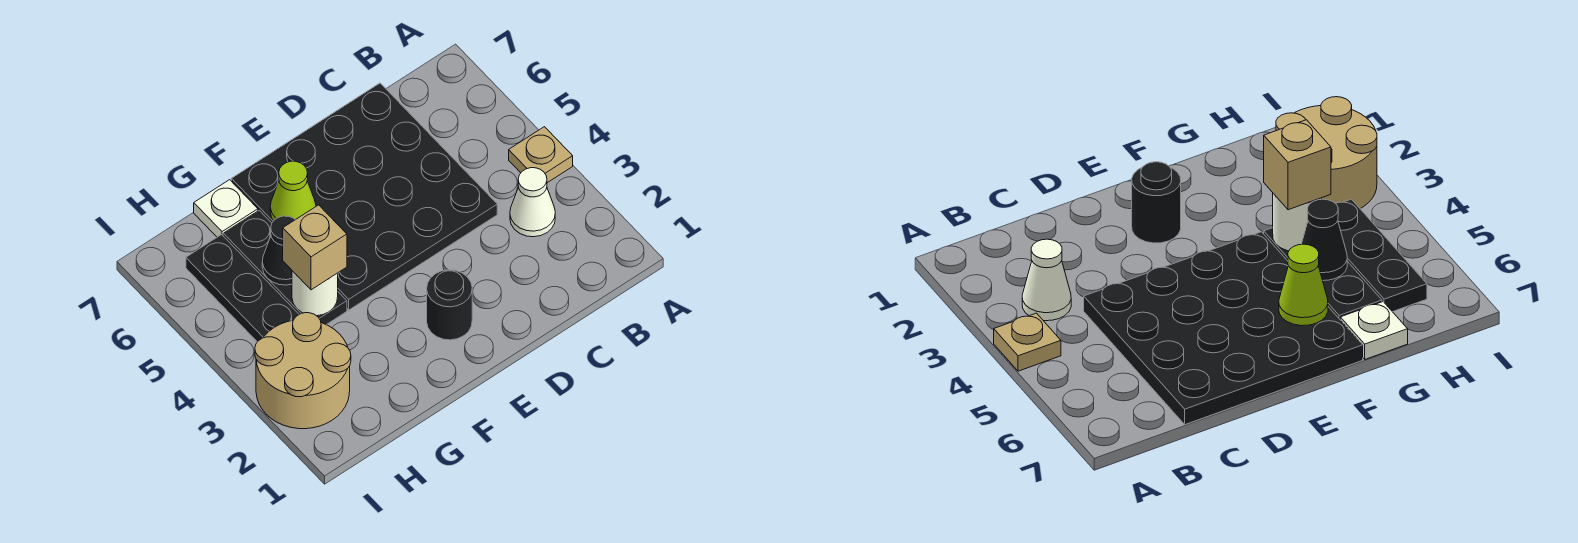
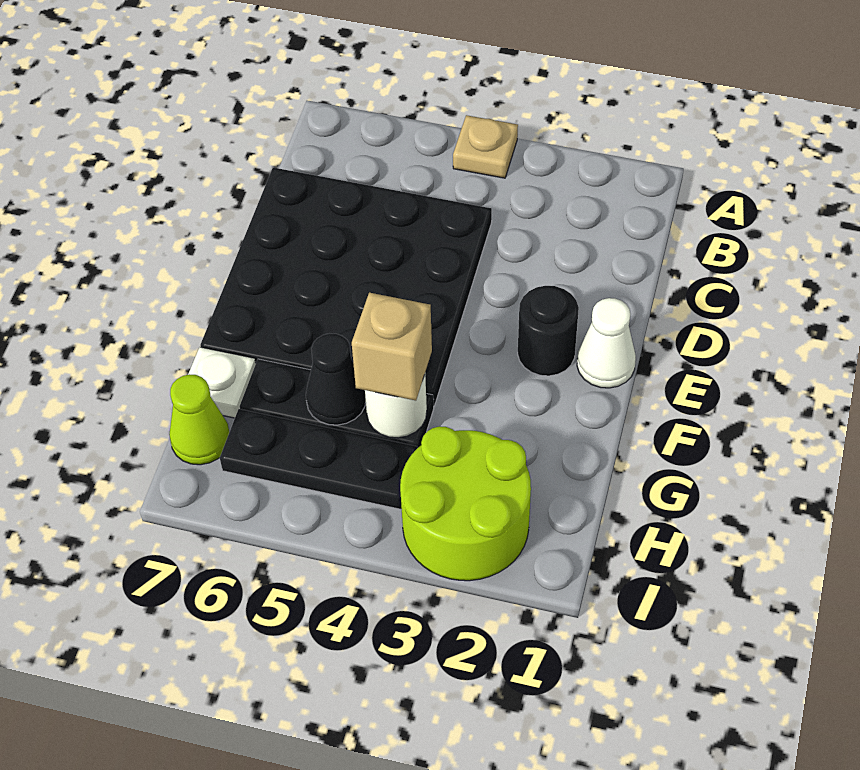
white cone B3 level 1 -> white cone E1 level 1
lime cone F6 level 2 -> lime cone H7 level 1
tan round brick H2:I3 level 1 -> lime round brick H2:I3 level 1

